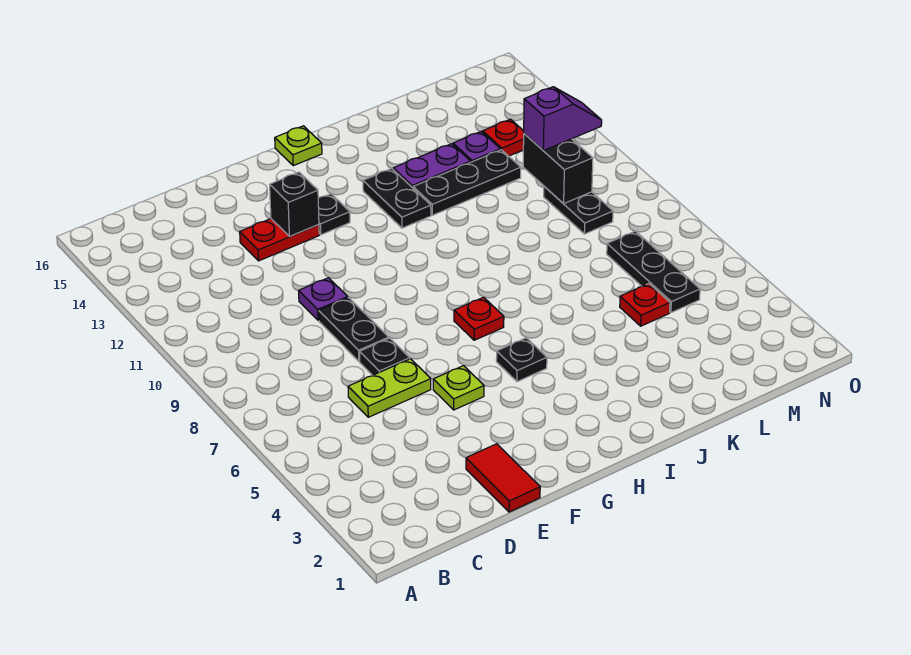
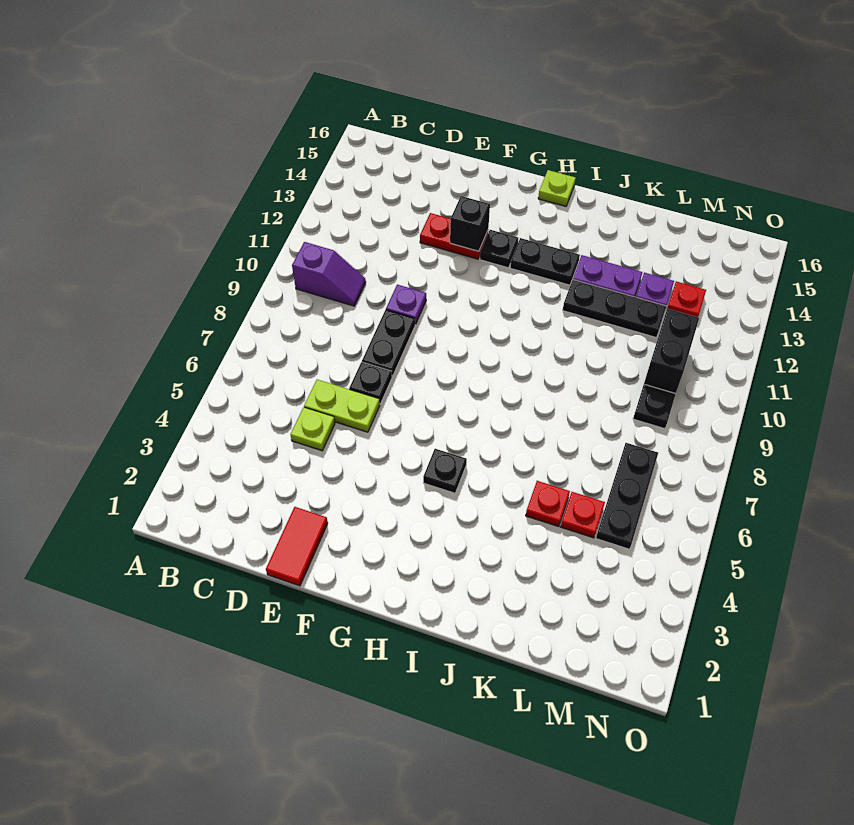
lime plate F5 level 1 -> lime plate D5 level 1
red plate H7 level 1 -> red plate K5 level 1
black plate I12:I13 level 1 -> black plate H13:I13 level 1
purple slope M11:N11 level 3 top M -> purple slope B10:C10 level 1 top B

